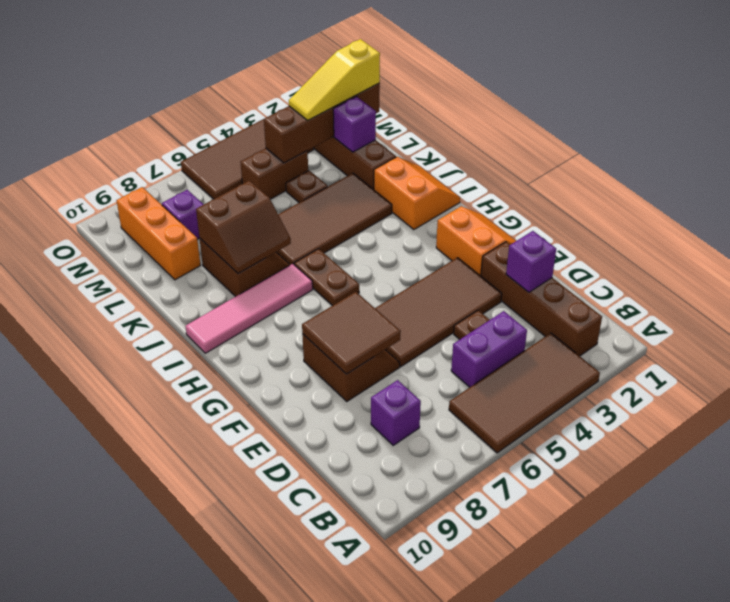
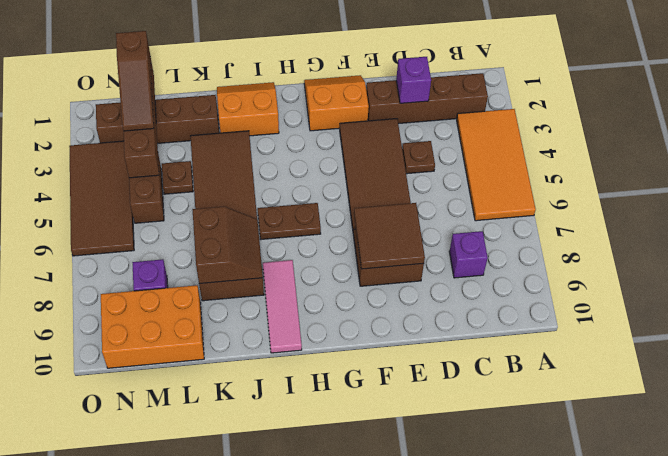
brown tile A3:B6 level 1 -> orange tile A3:B6 level 1
purple brick C4:C5 level 1 -> none
pink tile I7:I10 level 1 -> pink tile I8:I10 level 1
purple brick L2 level 2 -> none
orange brick L9:N9 level 1 -> orange brick L9:N10 level 1
yellow slope M1:M3 level 3 top 1 -> brown slope M1:M3 level 3 top 1

